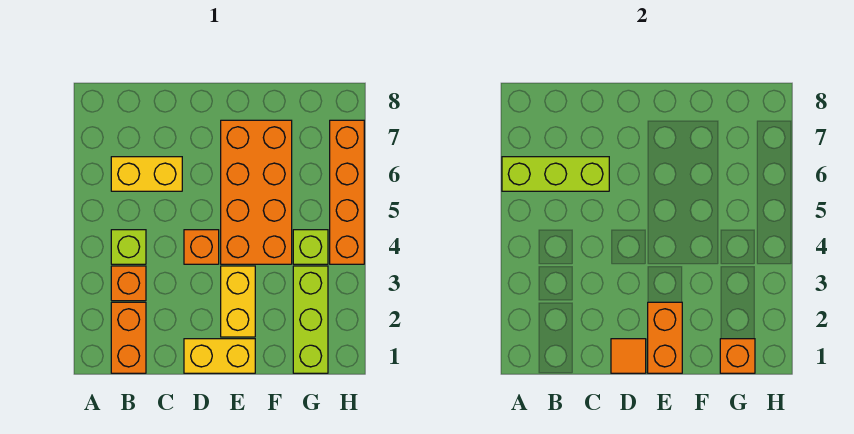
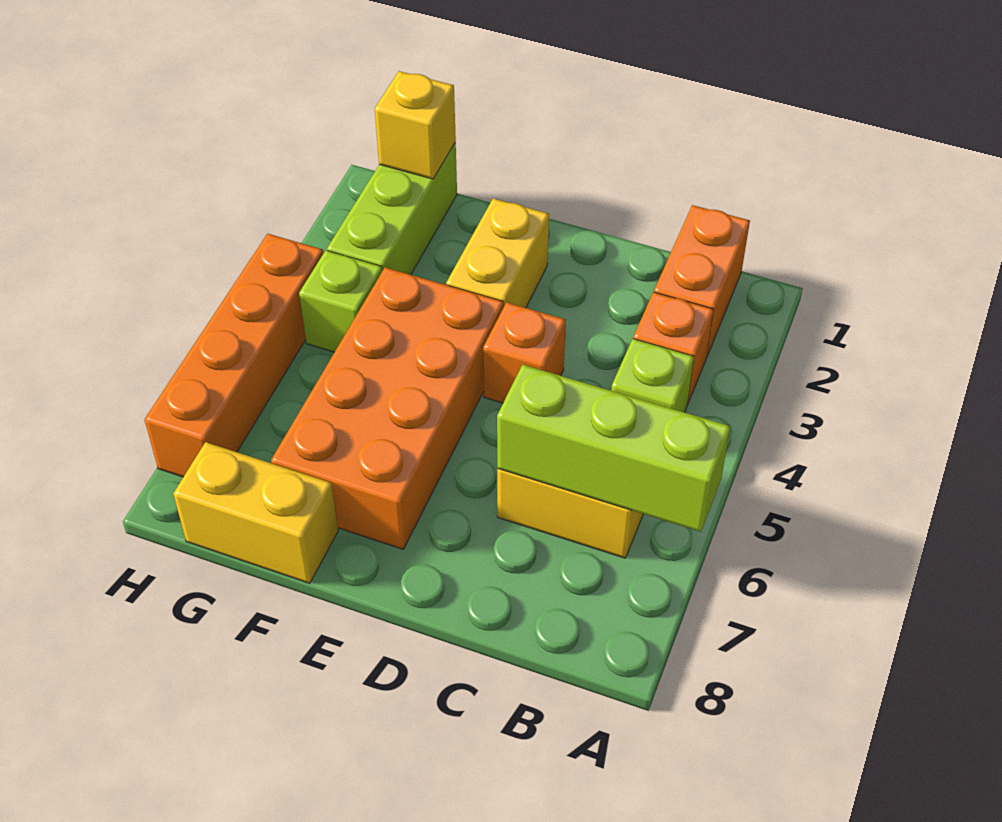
yellow brick D1:E1 level 1 -> yellow brick F8:G8 level 1
orange tile D1 level 2 -> none
orange brick E1:E2 level 2 -> none
orange brick G1 level 2 -> yellow brick G1 level 2

